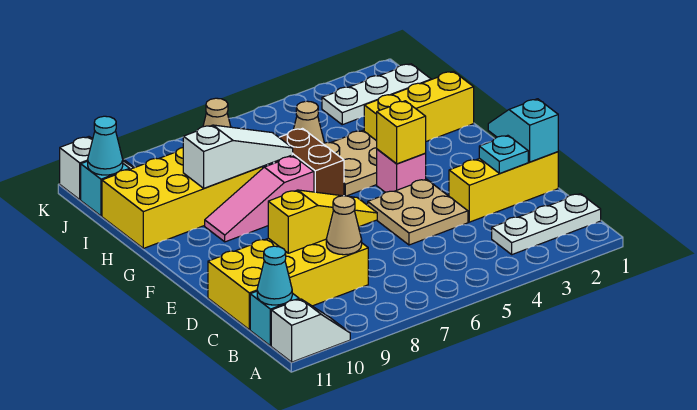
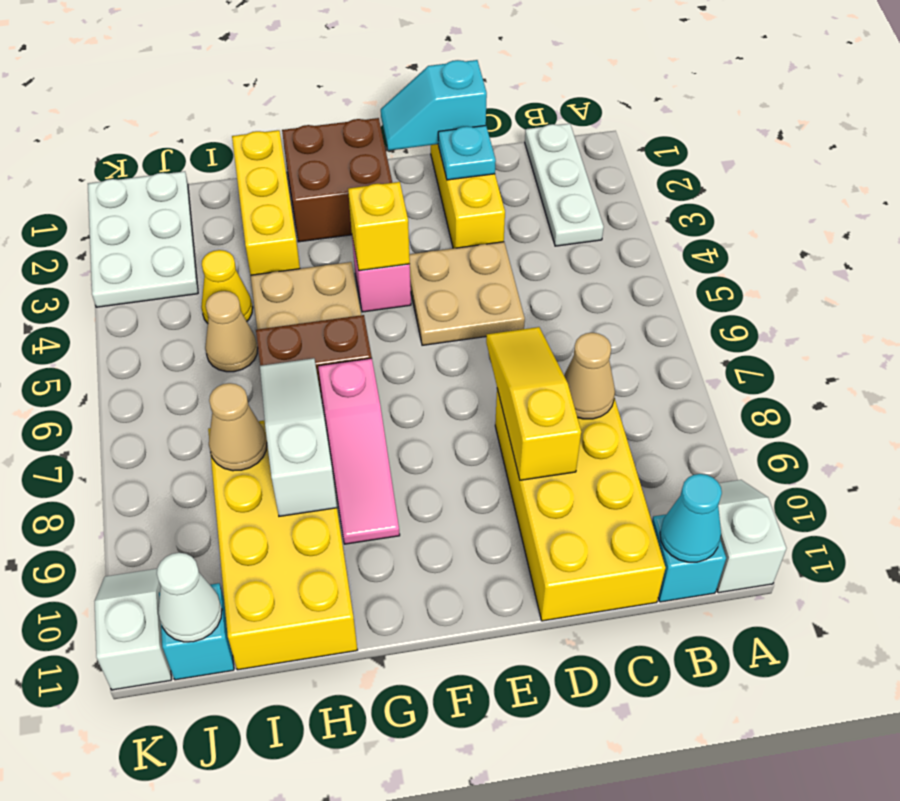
none -> brown brick F1:G2 level 1
none -> yellow cone I4 level 1
white plate J1:J3 level 1 -> white plate J1:K3 level 1
cyan cone J11 level 2 -> white cone J11 level 2

